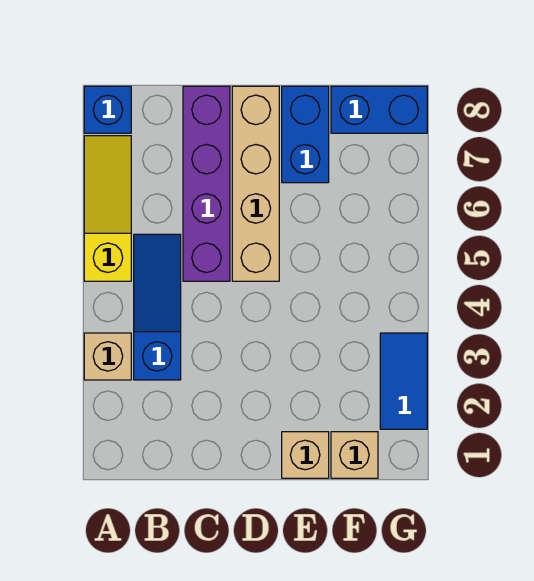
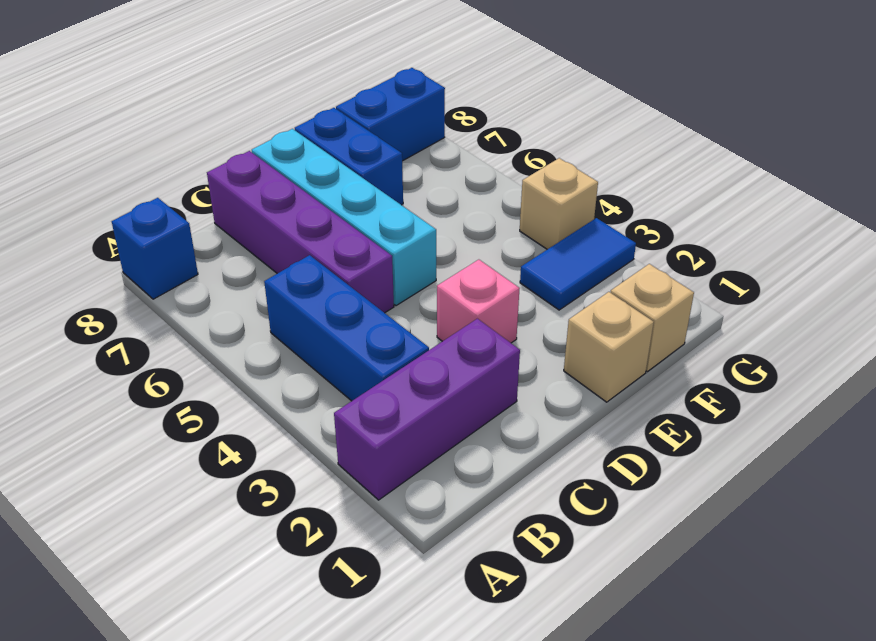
none -> purple brick A2:C2 level 1
tan brick A3 level 1 -> tan brick G4 level 1
yellow slope A5:A7 level 1 top 5 -> none
blue slope B3:B5 level 1 top 3 -> blue brick B3:B5 level 1
none -> pink brick D3 level 1
tan brick D5:D8 level 1 -> cyan brick D5:D8 level 1
blue tile G2:G3 level 1 -> blue tile F3:G3 level 1

